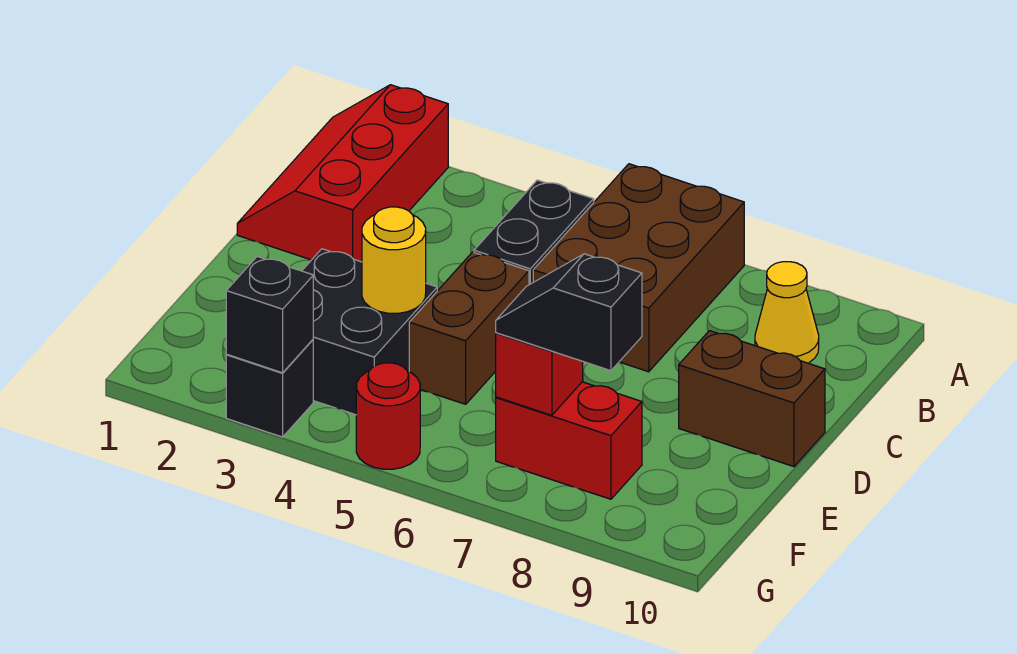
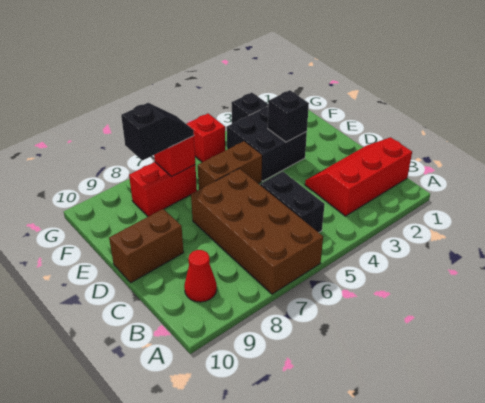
red slope A1:C2 level 1 top 2 -> red slope B1:C3 level 1 top B
brown brick A6:C7 level 1 -> brown brick A6:D7 level 1
yellow cone B9 level 1 -> red cone B9 level 1
brown brick D5:E5 level 1 -> brown brick E5:E6 level 1
yellow round brick E4 level 2 -> none
black brick G3 level 2 -> black brick E3 level 2
red round brick G5 level 1 -> red brick G5 level 1

